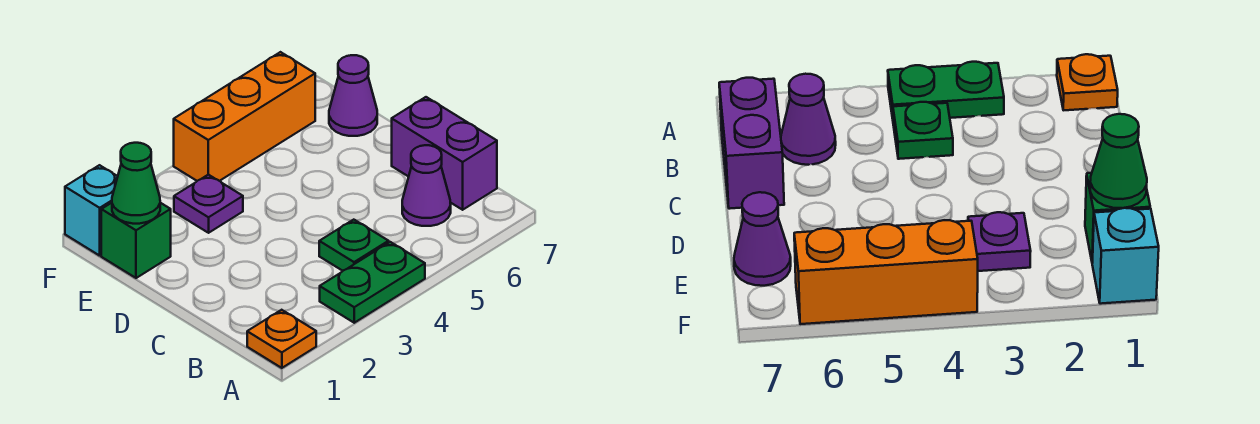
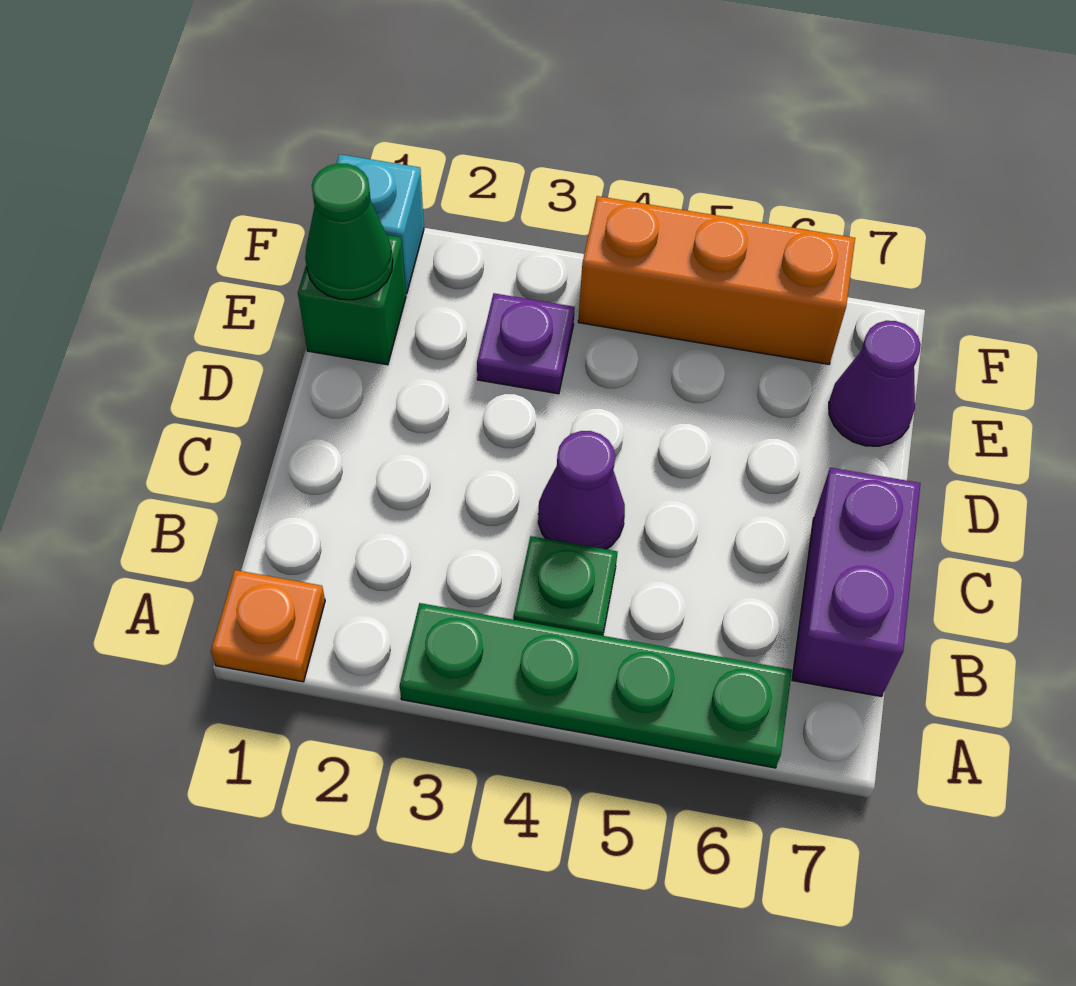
green plate A3:A4 level 1 -> green plate A3:A6 level 1
purple cone B6 level 1 -> purple cone C4 level 1

